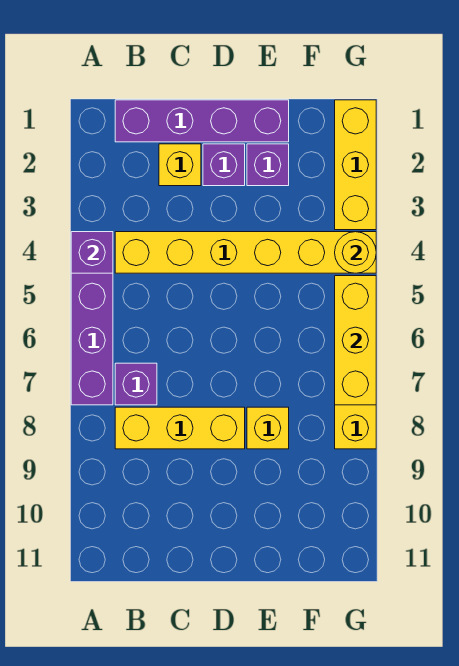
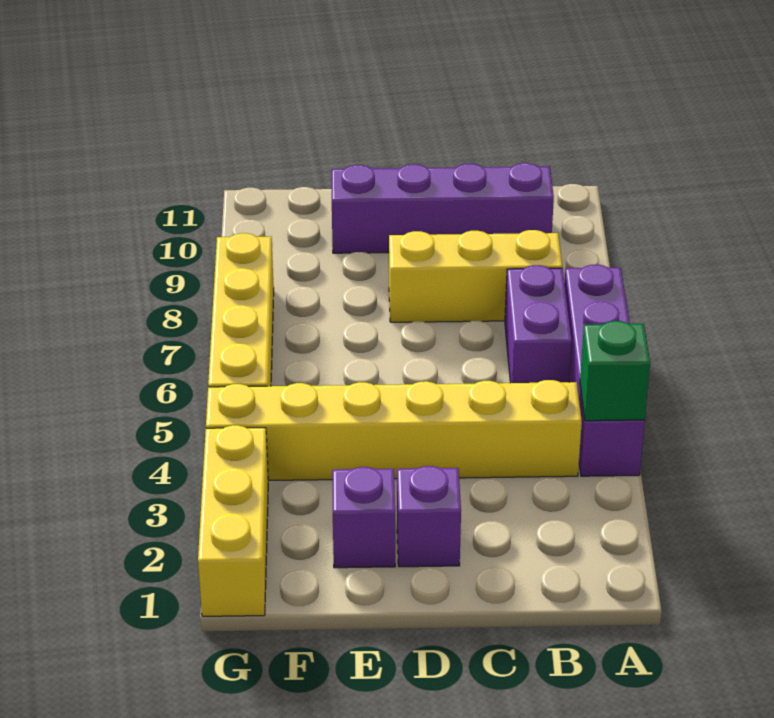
purple brick A4 level 2 -> green brick A4 level 2
purple brick B1:E1 level 1 -> purple brick B10:E10 level 1
purple brick B7 level 1 -> purple brick B6:B7 level 1
yellow brick C2 level 1 -> none
yellow brick E8 level 1 -> none
yellow round brick G4 level 2 -> none
yellow brick G5:G7 level 2 -> none

